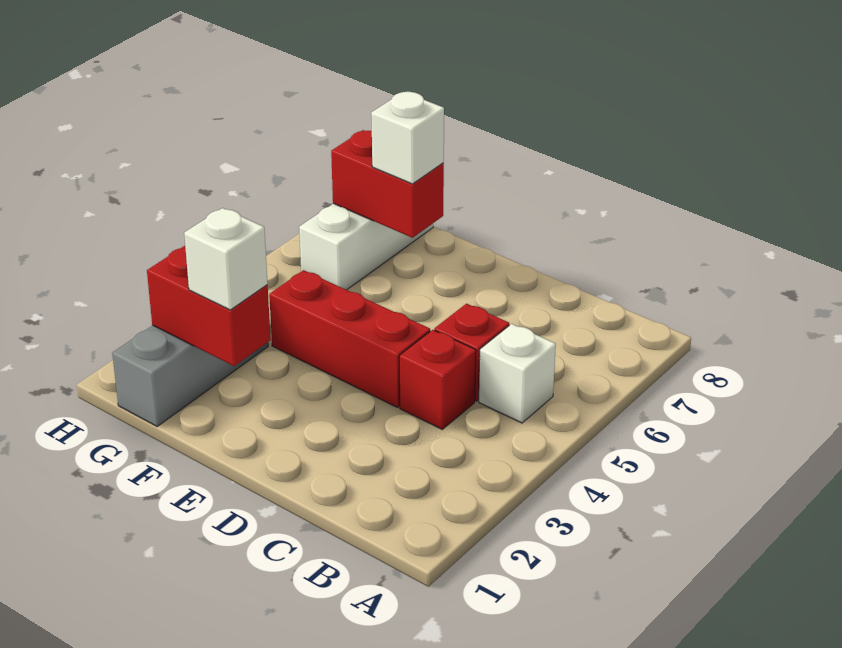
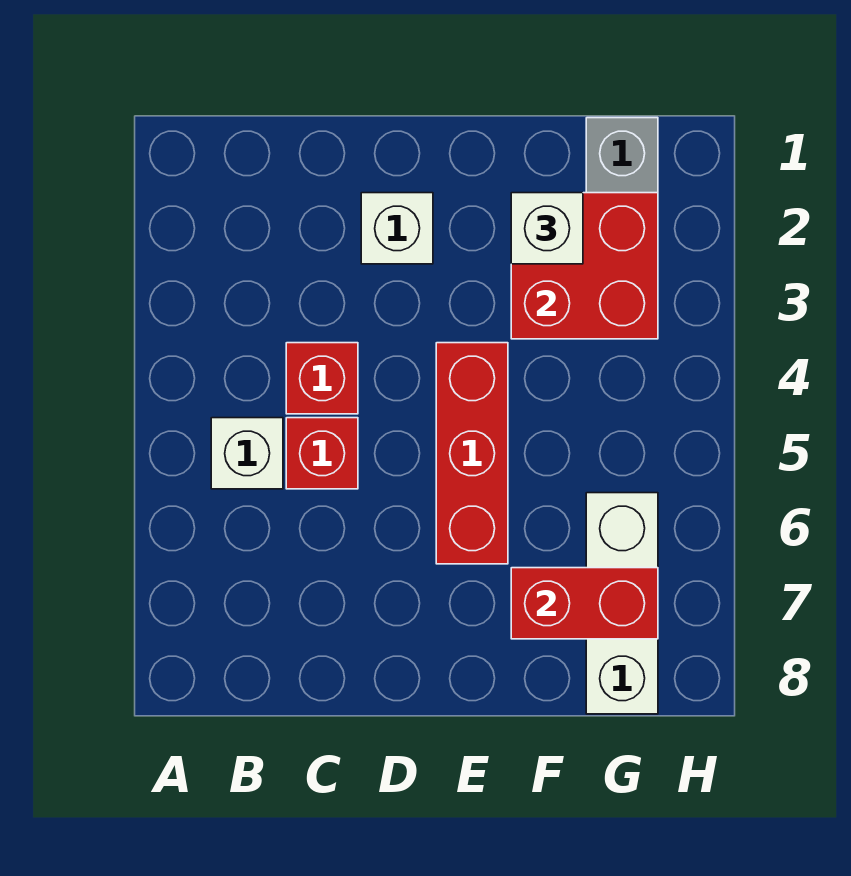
red brick D4:F4 level 1 -> red brick E4:E6 level 1
red brick F2:G2 level 2 -> red brick F2:G3 level 2
white brick F7 level 3 -> white brick D2 level 1

